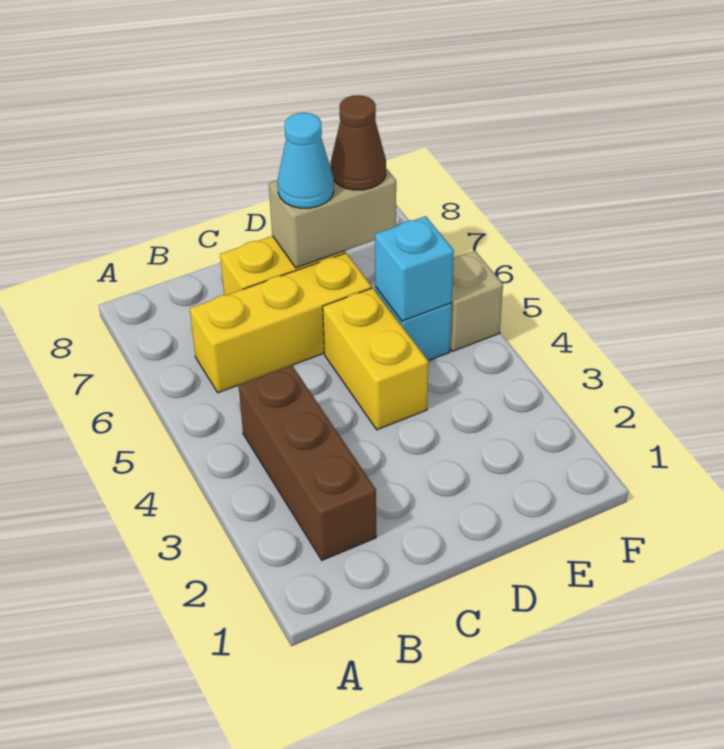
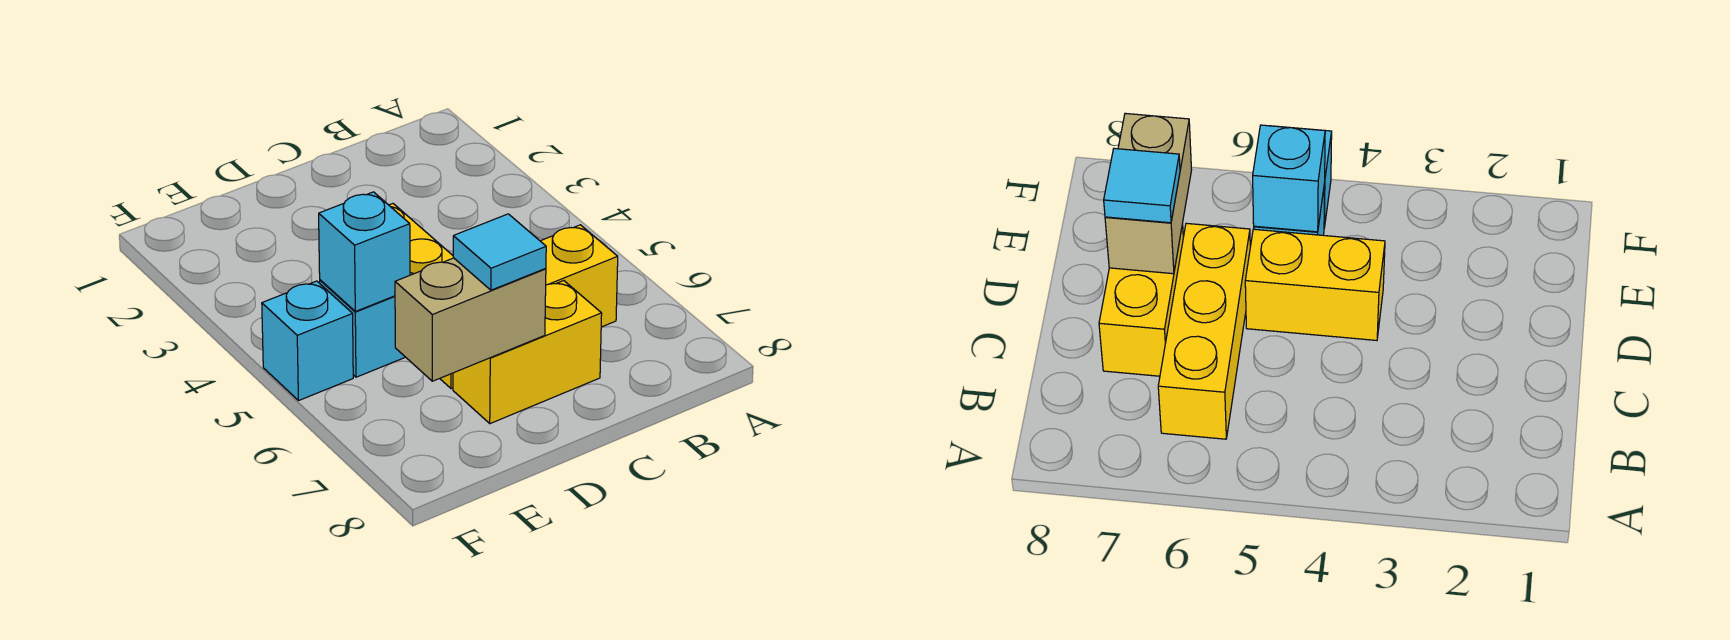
brown brick B2:B4 level 1 -> none
cyan cone D7 level 3 -> cyan tile D7 level 3
brown cone E7 level 3 -> none
tan brick F5 level 1 -> cyan brick F5 level 1

